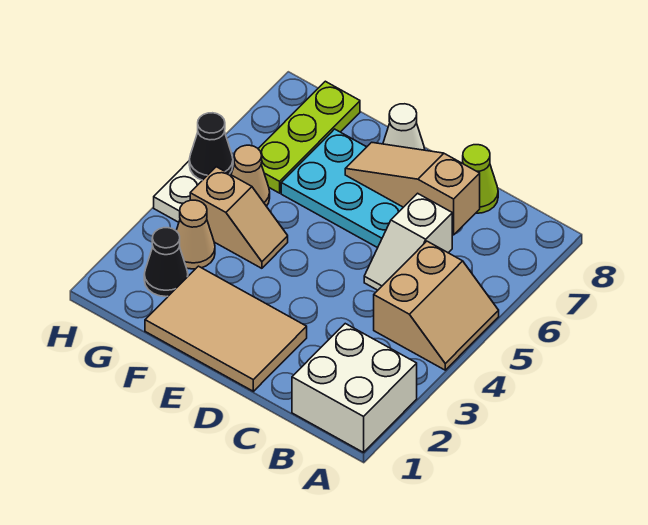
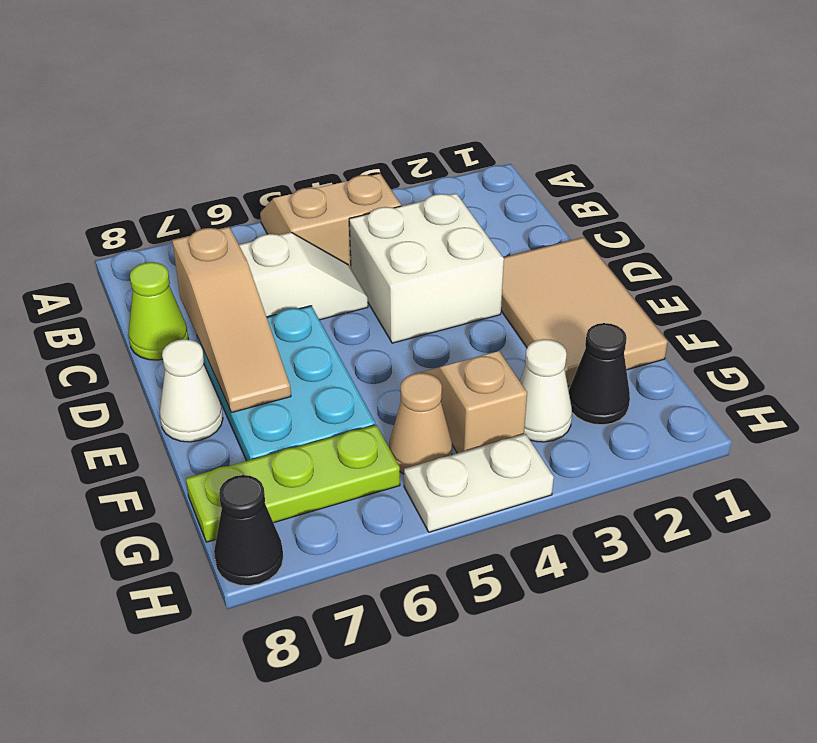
white brick A1:B2 level 1 -> white brick C3:D4 level 1
tan cone G3 level 1 -> white cone G3 level 1
black cone H5 level 2 -> black cone H8 level 1

